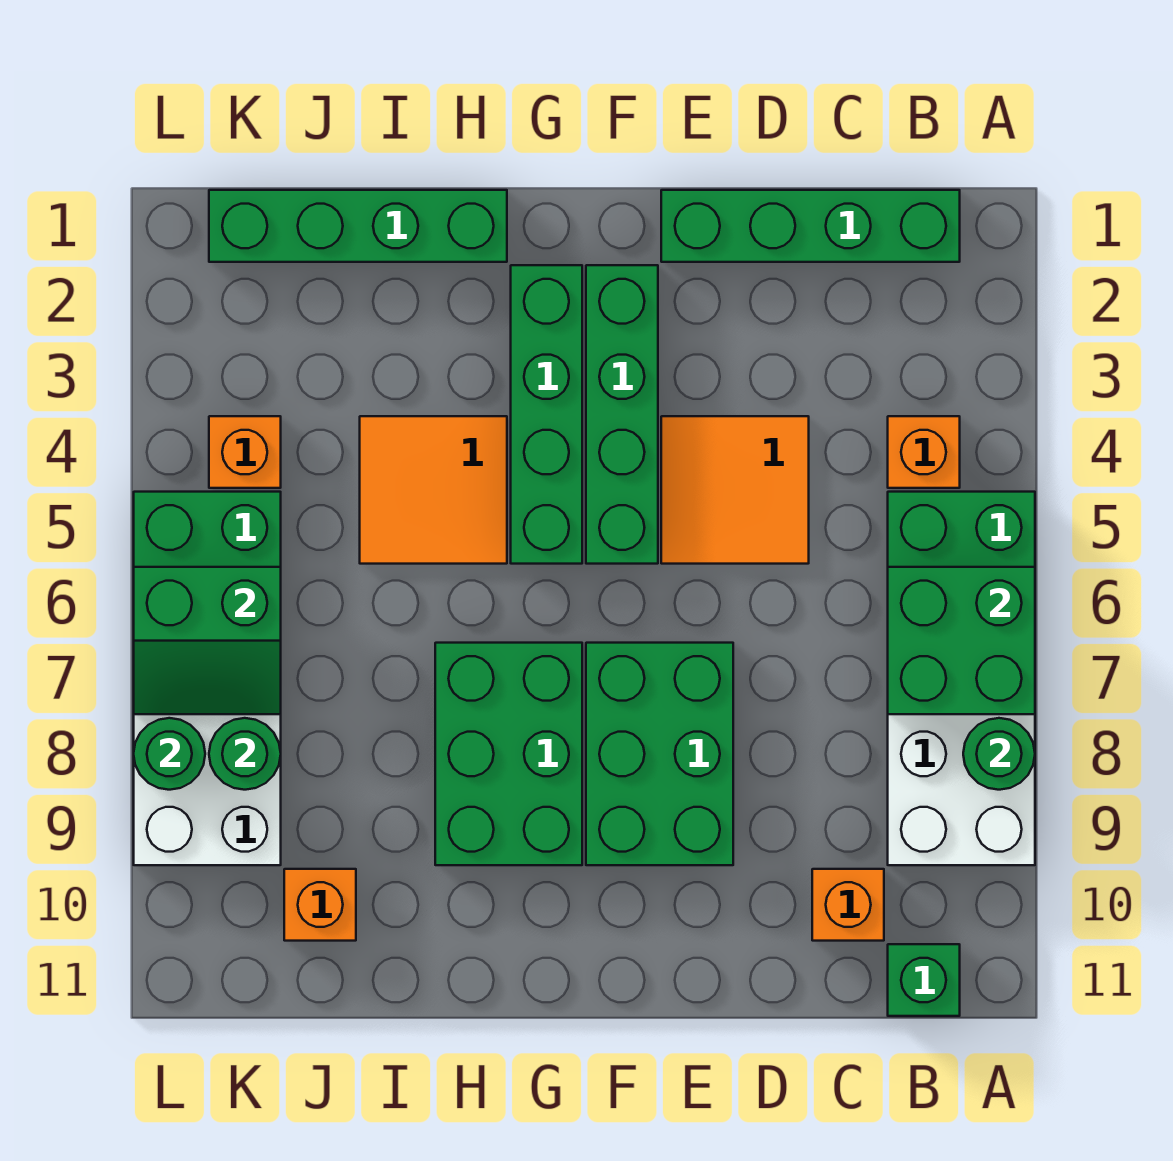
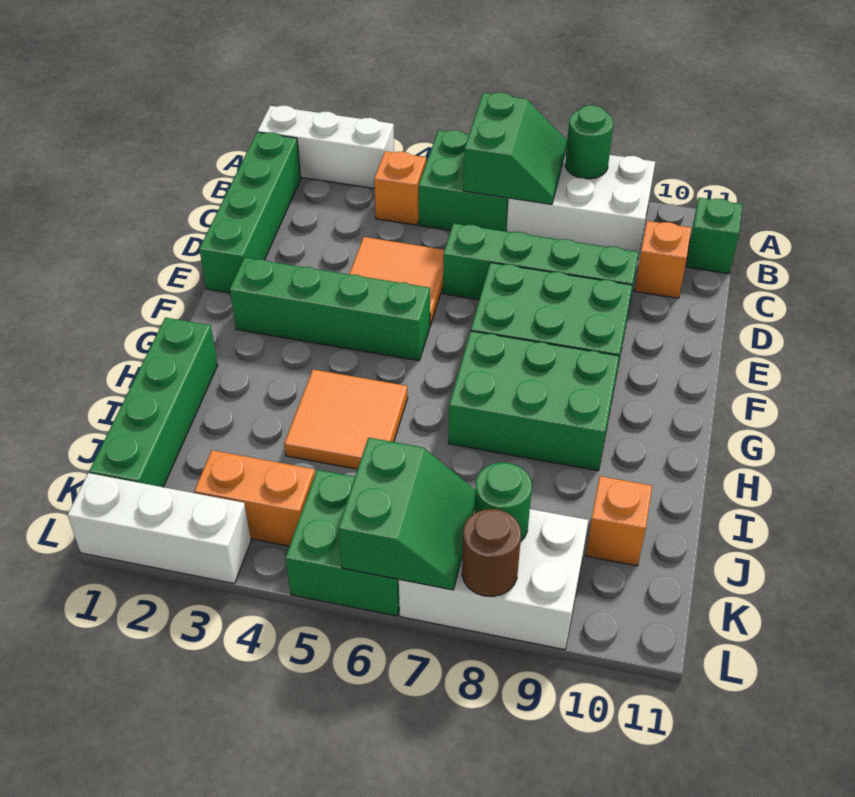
none -> white brick A1:A3 level 1
green brick A6:B7 level 2 -> green slope A6:B7 level 2 top 6
green brick G2:G5 level 1 -> green brick D6:D9 level 1
orange brick K4 level 1 -> orange brick K3:K4 level 1
none -> white brick L1:L3 level 1
green round brick L8 level 2 -> brown round brick L8 level 2

